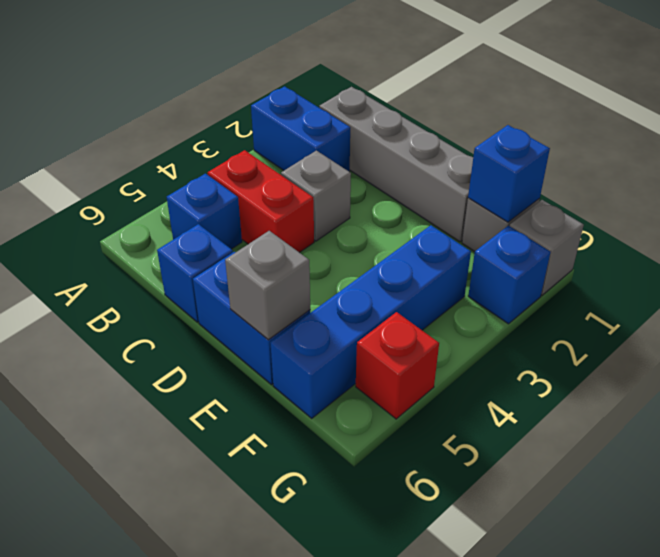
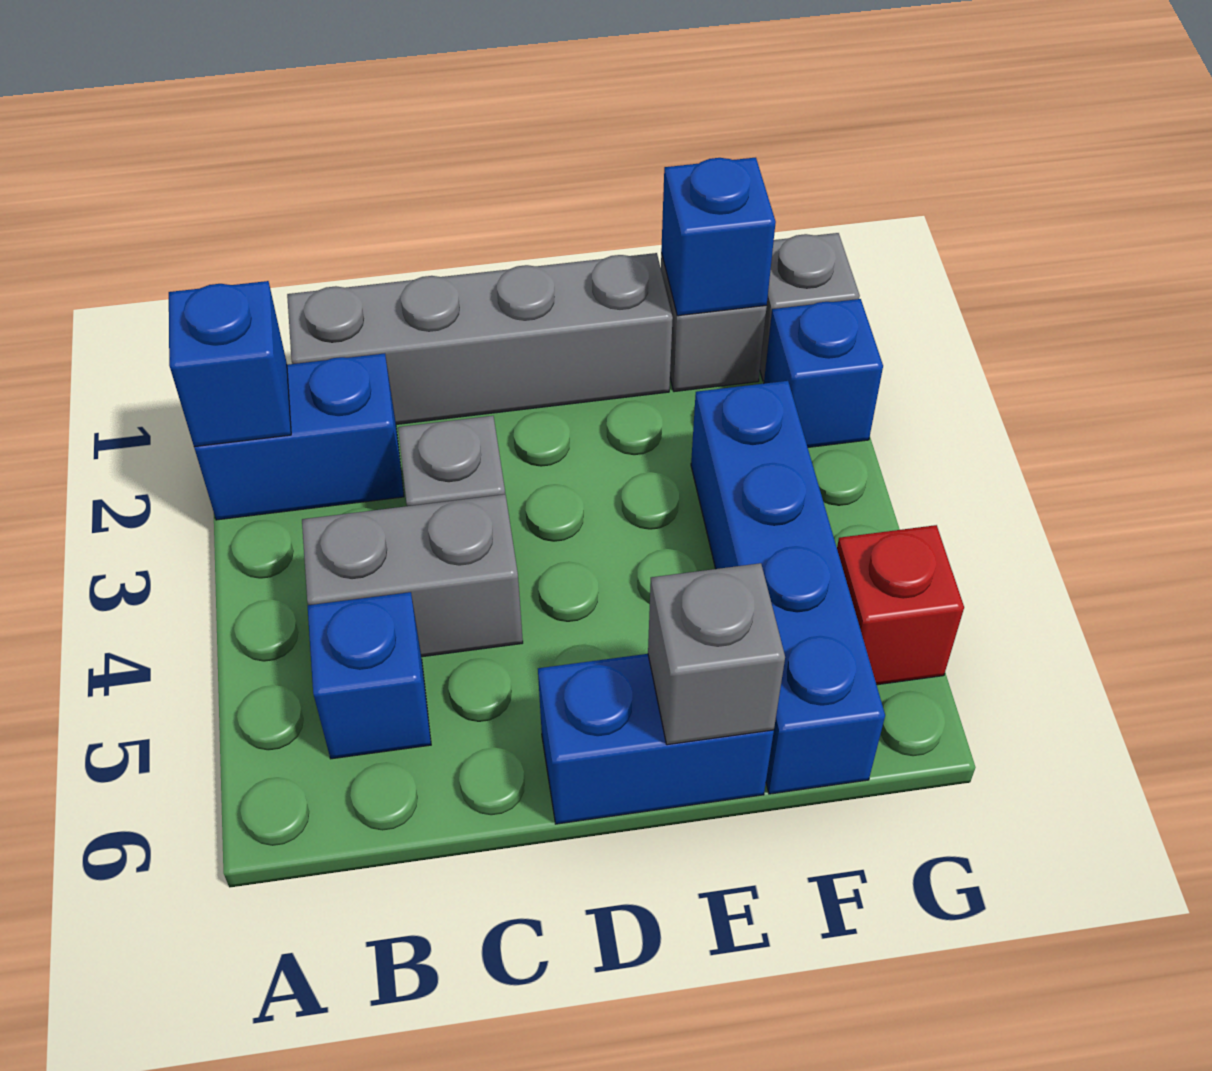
red brick B4:C4 level 1 -> grey brick B4:C4 level 1
blue brick C6 level 1 -> blue brick A2 level 2

